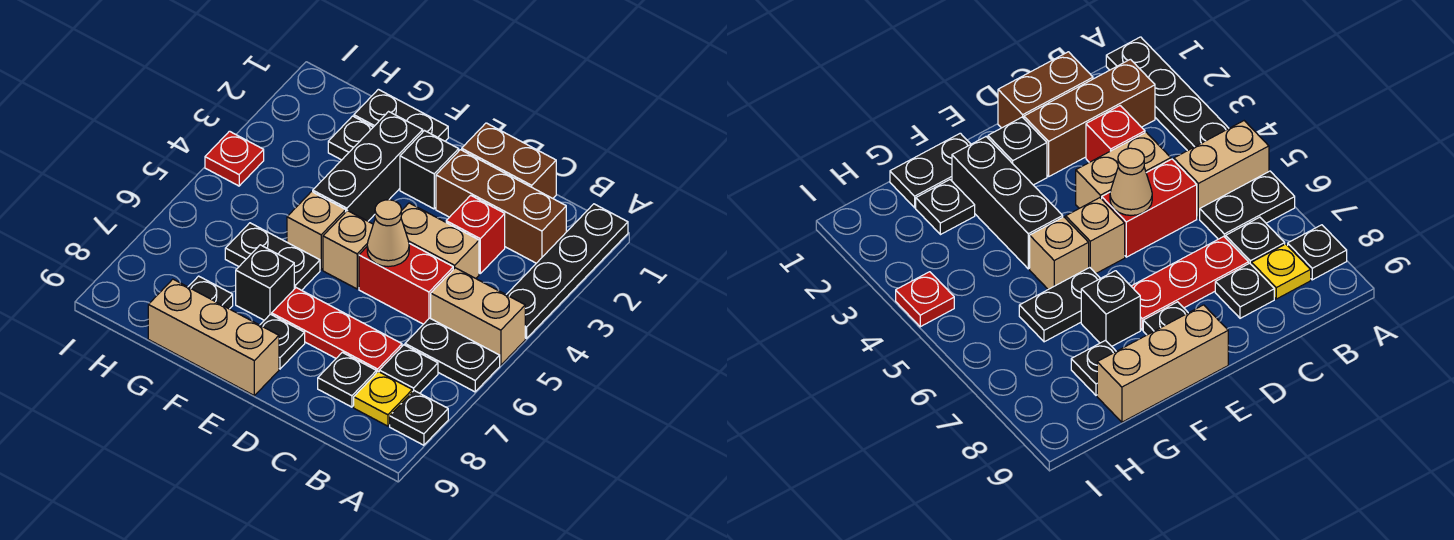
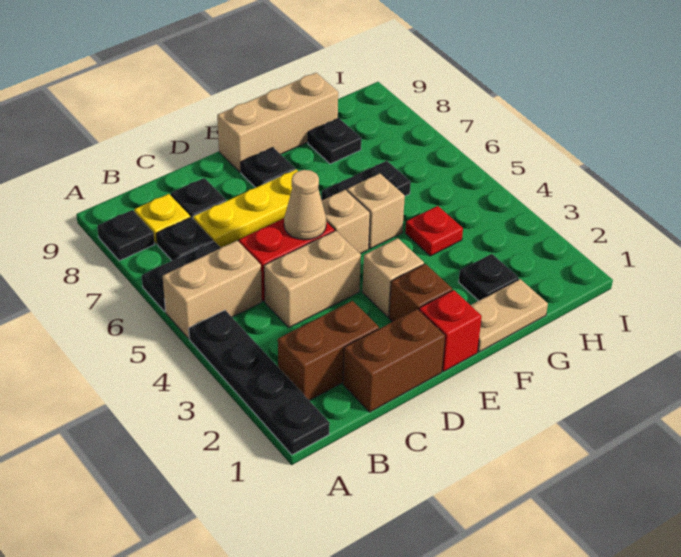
brown brick B2:D2 level 1 -> brown brick B2:C2 level 1
red brick C3 level 1 -> red brick E1 level 1
red plate C7:E7 level 1 -> yellow plate C7:E7 level 1
black brick E2 level 1 -> brown brick E2 level 1
none -> tan brick E3 level 1
black plate F1:G1 level 1 -> tan plate F1:G1 level 1
black brick F2:F4 level 1 -> none
black brick F7 level 1 -> none
red plate I4 level 1 -> red plate G4 level 1

